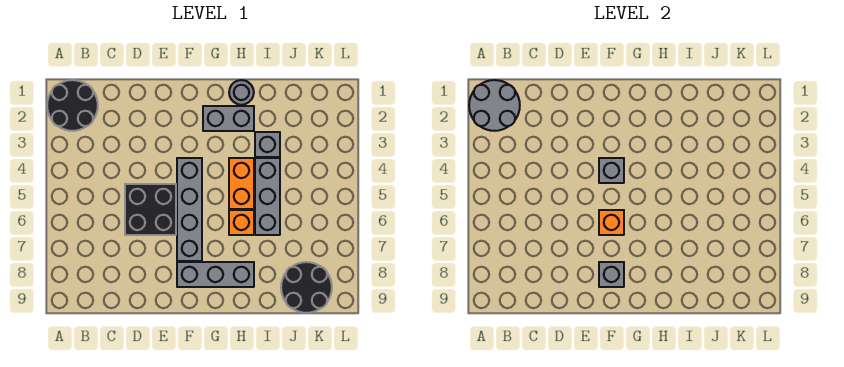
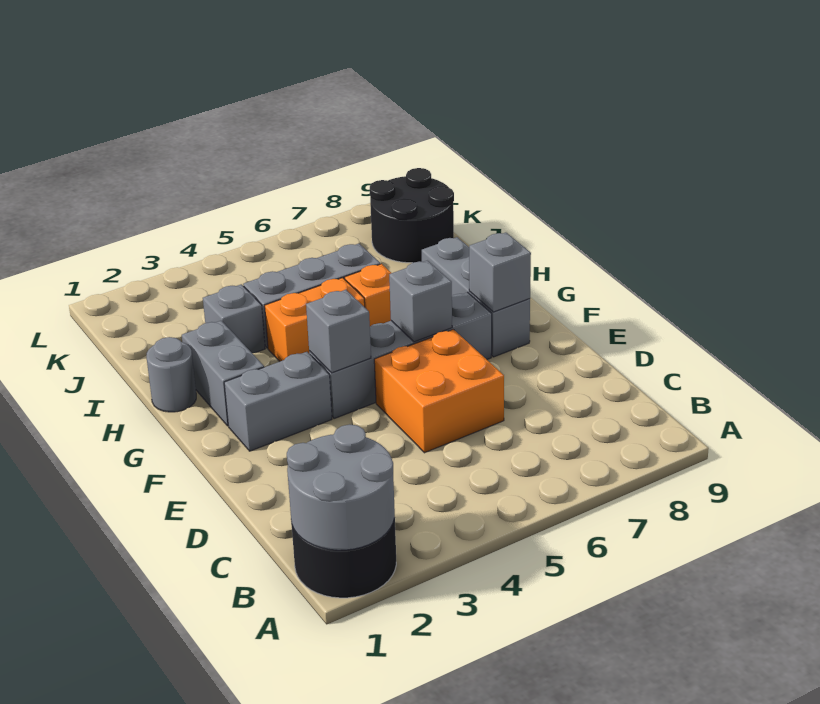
black brick D5:E6 level 1 -> orange brick D5:E6 level 1
none -> grey brick F2:F3 level 1
orange brick F6 level 2 -> grey brick F6 level 2

